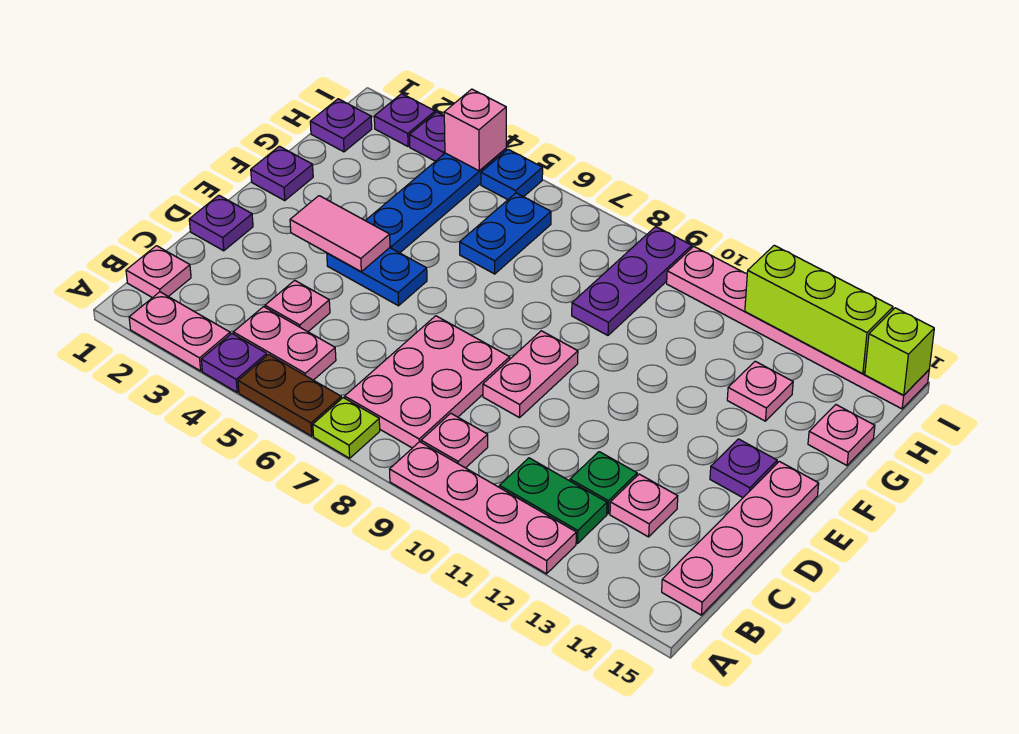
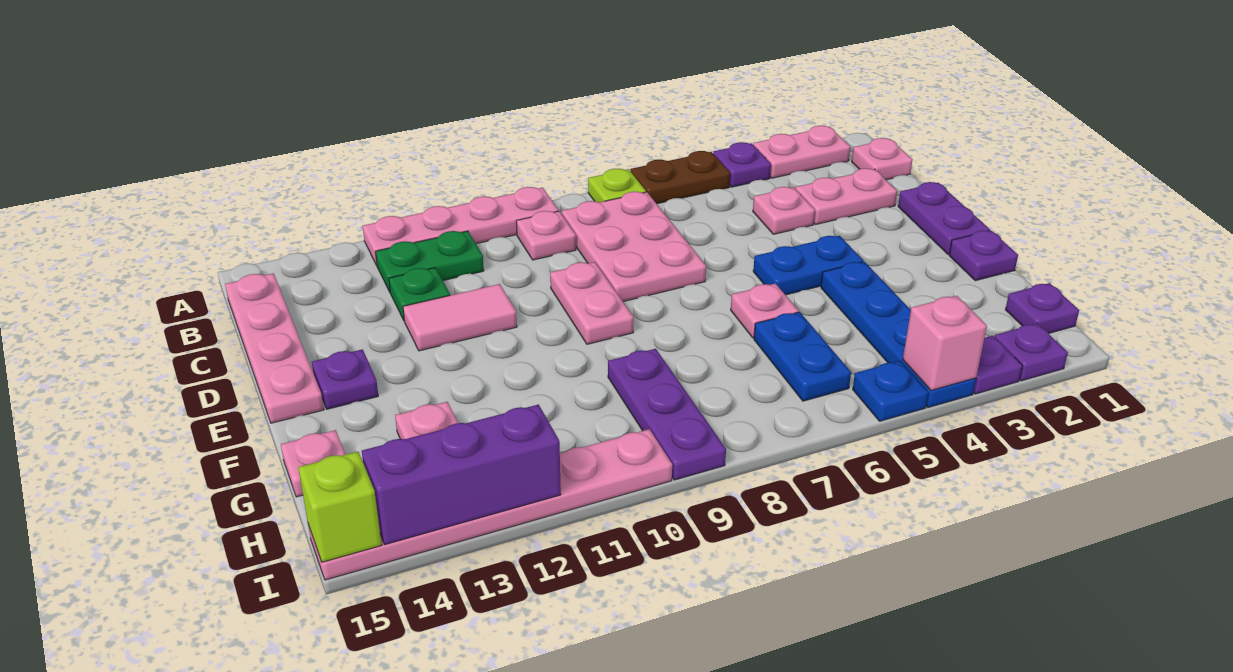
pink plate B4:B5 level 1 -> pink plate C2:C3 level 1
pink plate C13 level 1 -> pink plate F6 level 1
purple plate D1 level 1 -> purple plate D1:E1 level 1
pink tile E3:E4 level 2 -> pink tile D11:D12 level 1
lime brick I12:I14 level 2 -> purple brick I12:I14 level 2

